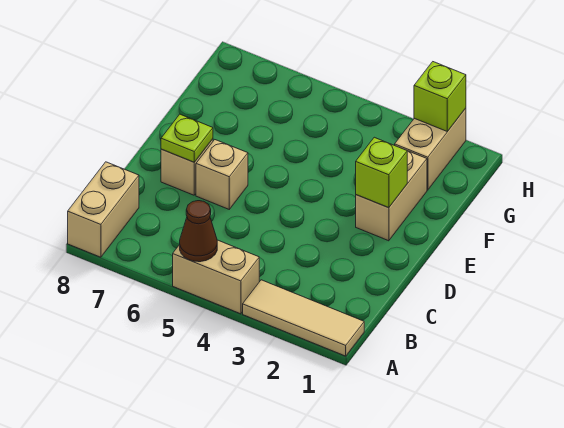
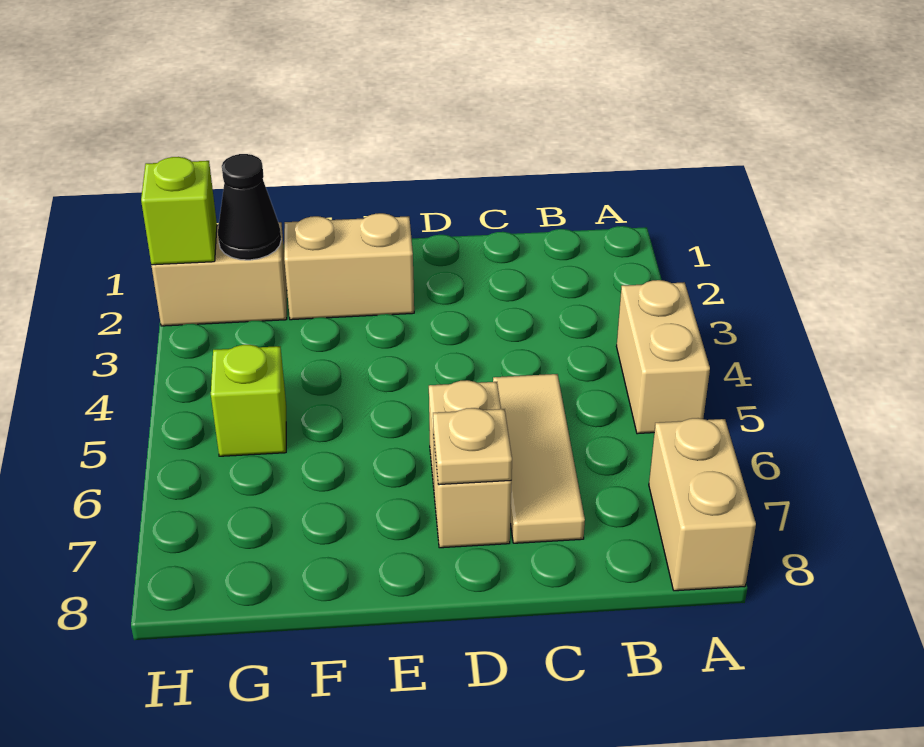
tan tile A1:A3 level 1 -> tan tile C5:C7 level 1
brown cone A5 level 2 -> none
tan brick A8:B8 level 1 -> tan brick A7:A8 level 1
lime plate D7 level 2 -> tan plate D7 level 2
lime brick E2 level 2 -> lime brick G5 level 1
none -> black cone G2 level 2

